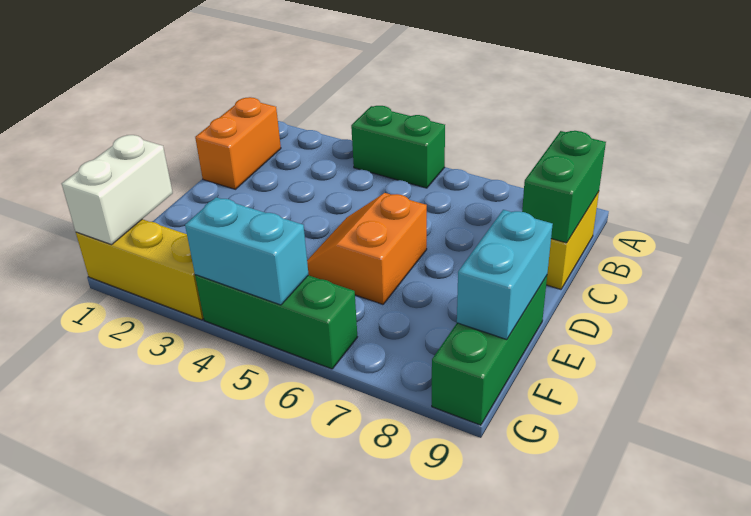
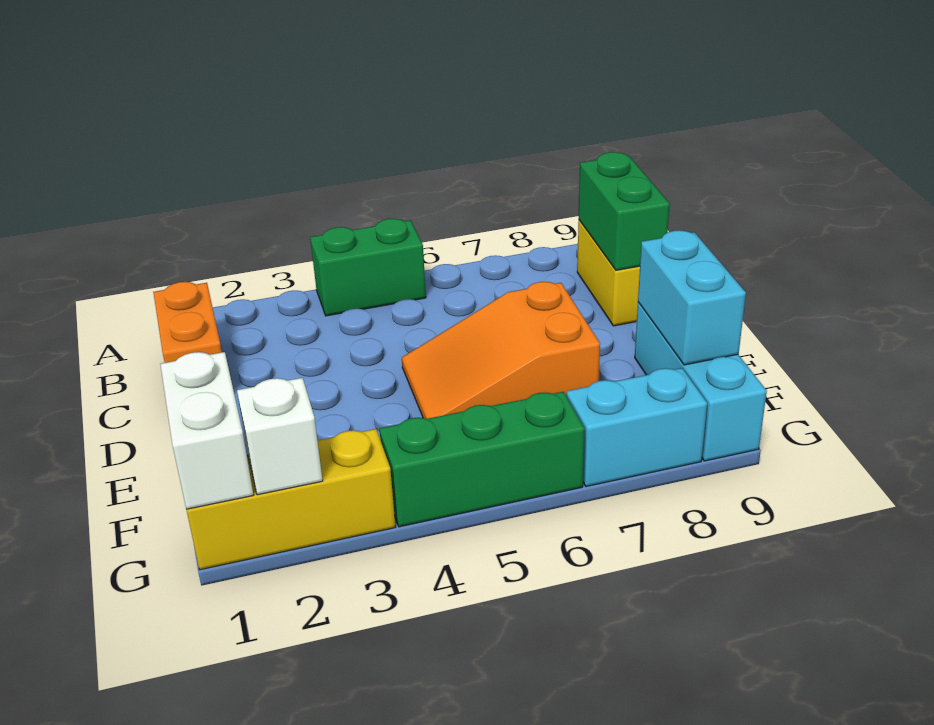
orange slope D5:E6 level 1 top 6 -> orange slope D5:E7 level 1 top 7
green brick E9:G9 level 1 -> cyan brick E9:G9 level 1
none -> white brick G2 level 2
cyan brick G4:G5 level 2 -> cyan brick G7:G8 level 1

